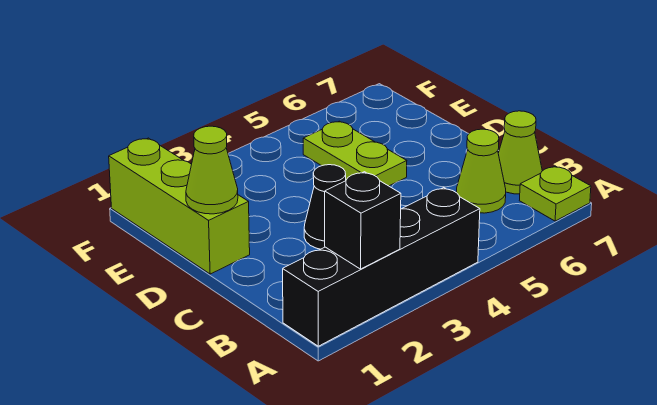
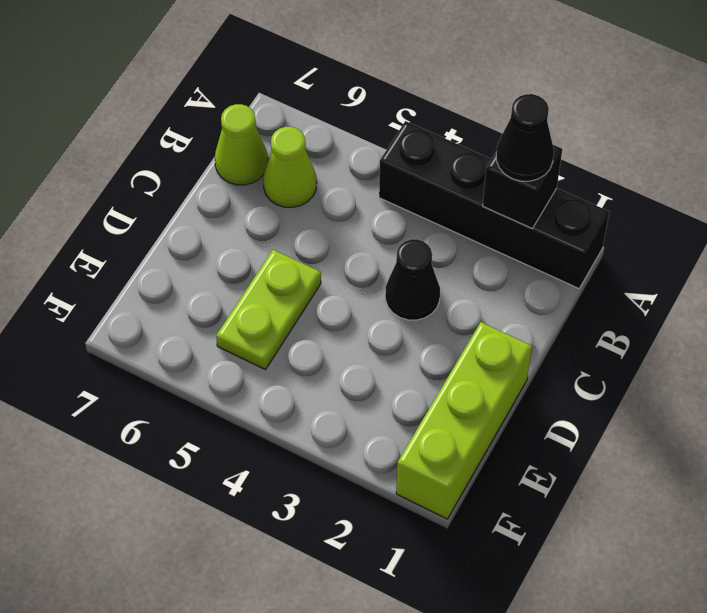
none -> black cone A2 level 3
lime plate A7 level 1 -> none
lime cone D1 level 2 -> none

